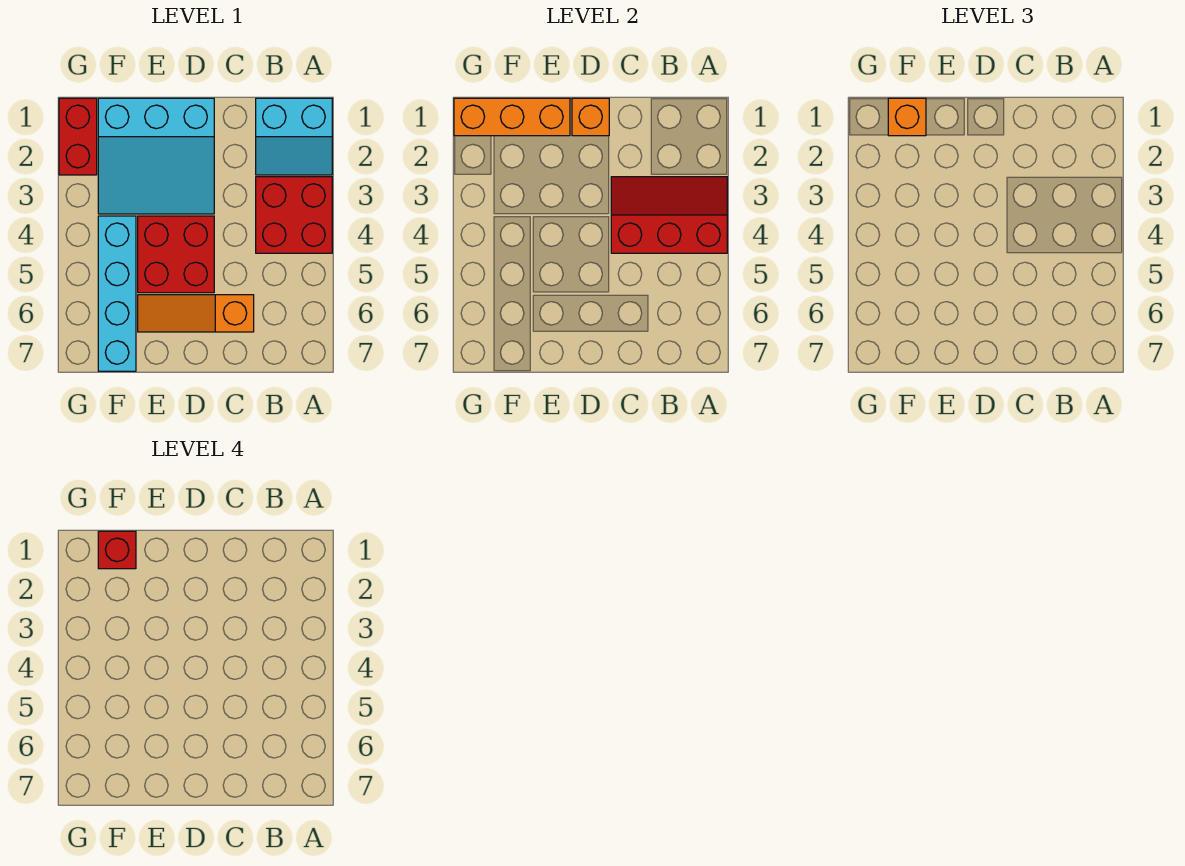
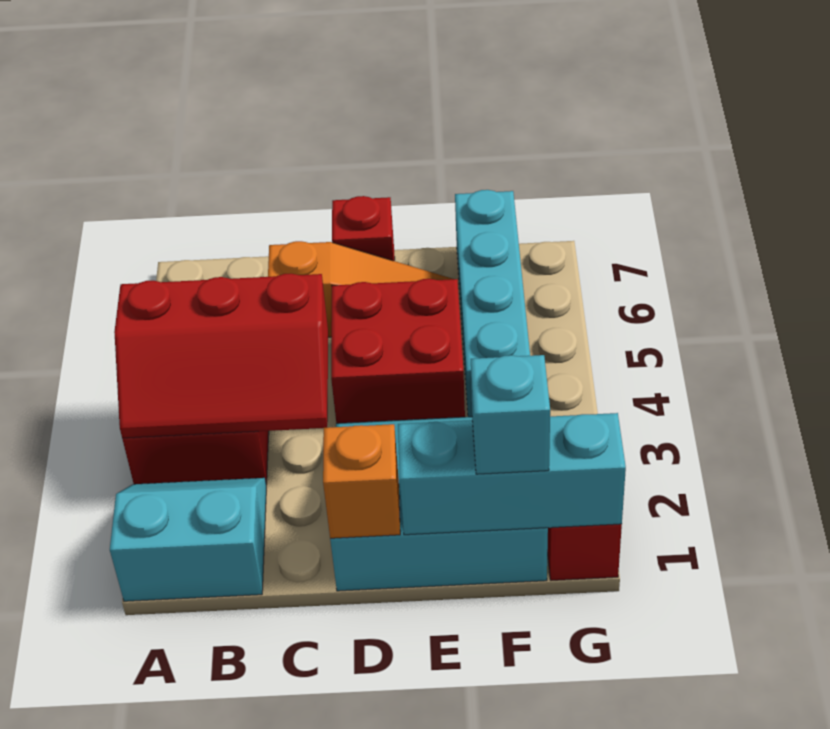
orange brick E1:G1 level 2 -> cyan brick E1:G1 level 2
orange brick F1 level 3 -> cyan brick F1 level 3
red brick F1 level 4 -> red brick D7 level 1

